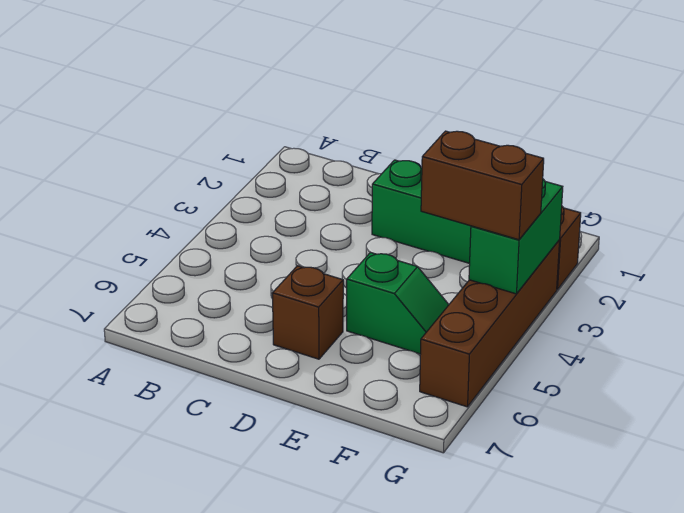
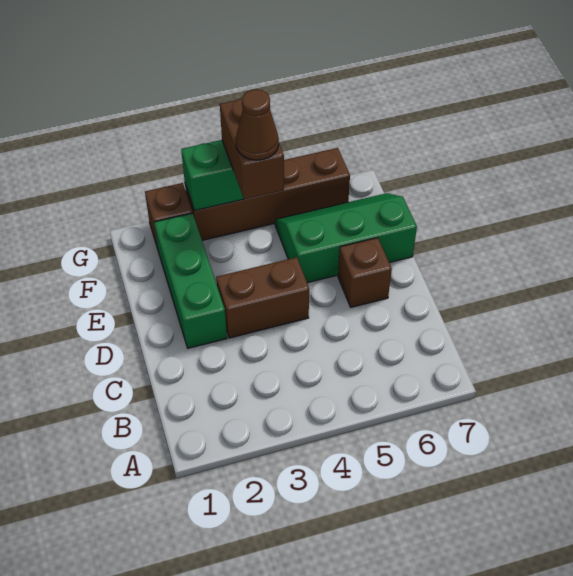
none -> brown brick D3:D4 level 1
green slope E5:F5 level 1 top E -> green slope E5:F7 level 1 top E
none -> brown cone F4 level 4

